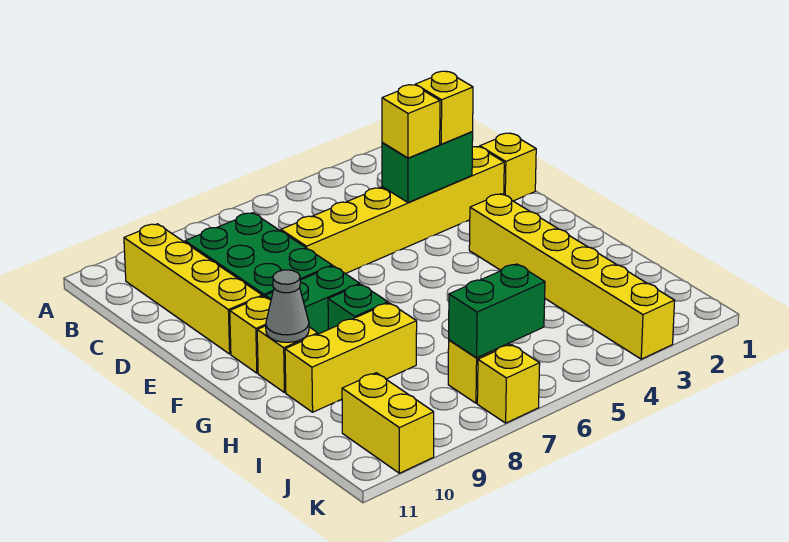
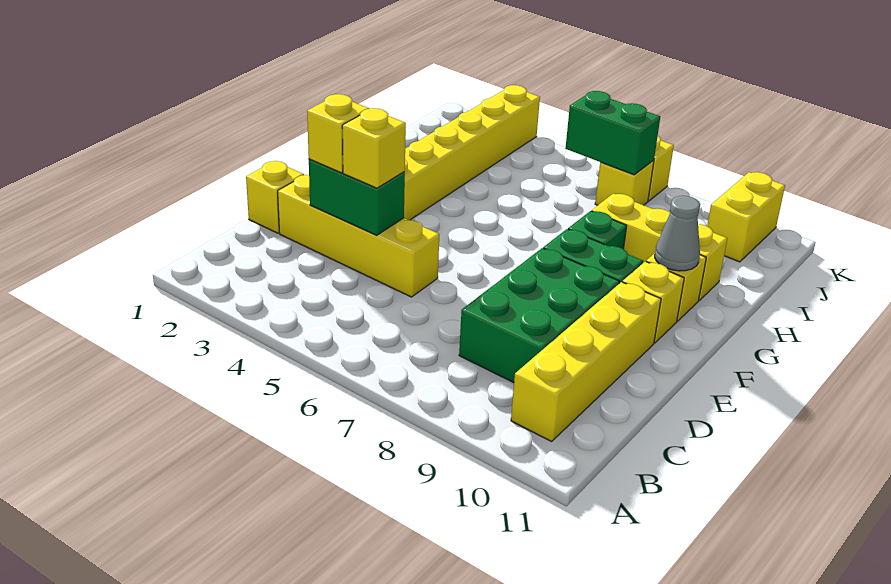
yellow brick D2:D7 level 1 -> yellow brick D2:D5 level 1

